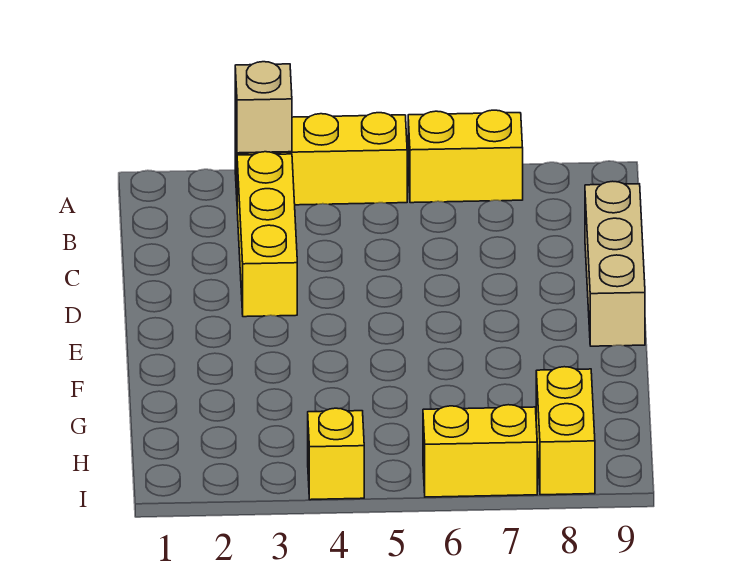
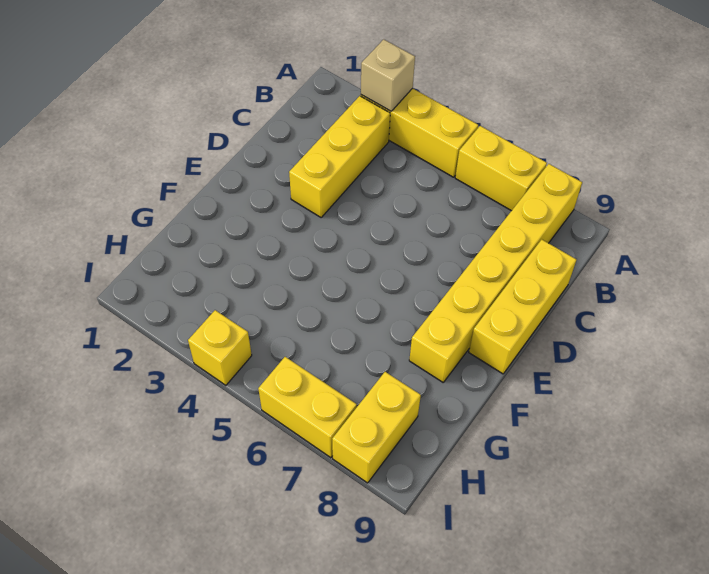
none -> yellow brick A8:F8 level 1
tan brick C9:E9 level 1 -> yellow brick C9:E9 level 1

